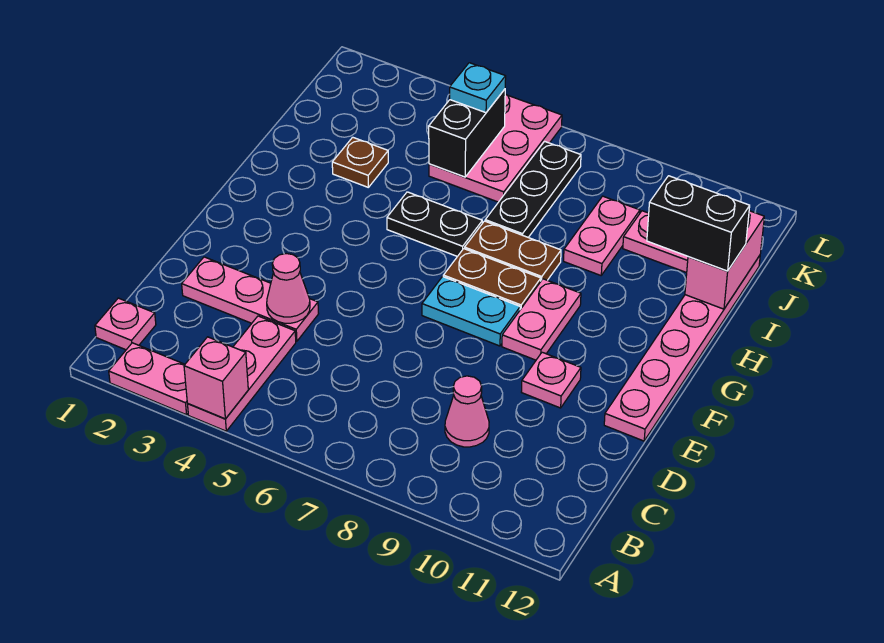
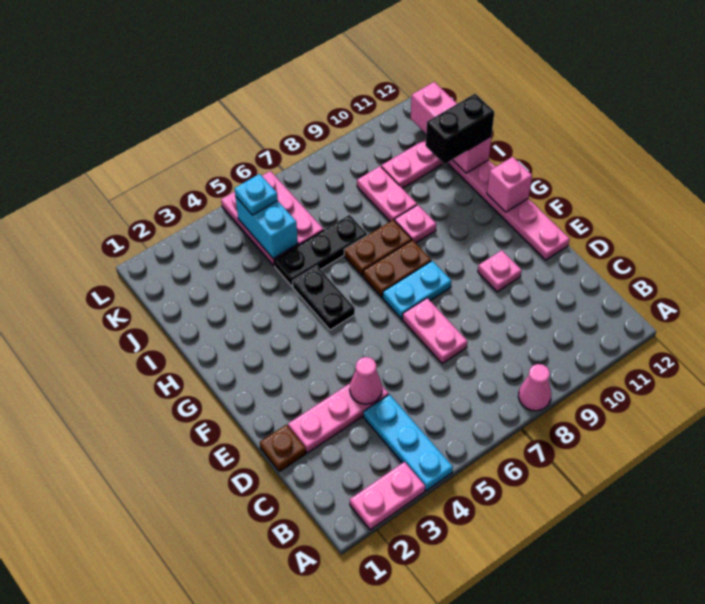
pink plate A4:C4 level 1 -> cyan plate A4:C4 level 1
pink brick A4 level 2 -> pink brick G12 level 2
pink plate B1 level 1 -> pink plate H9 level 1
pink cone C9 level 1 -> pink cone A8 level 1
pink plate F9:G9 level 1 -> pink plate D7:E7 level 1
black plate H5:H6 level 1 -> black plate G5:H5 level 1
brown plate I3 level 1 -> brown plate D1 level 1
black plate I7:K7 level 1 -> black plate I5:I7 level 1
pink brick I12:J12 level 2 -> pink brick I12:K12 level 2
black brick J5:K5 level 2 -> cyan brick J5:K5 level 2

